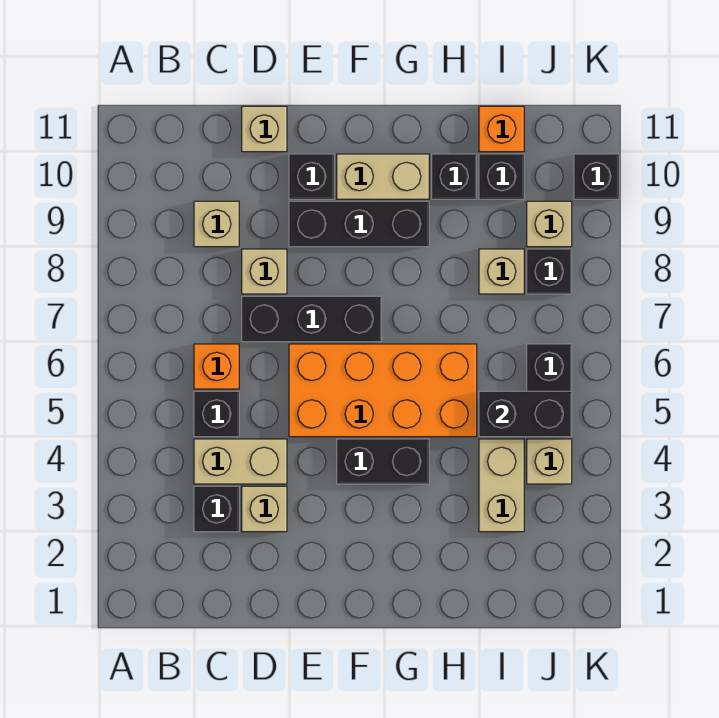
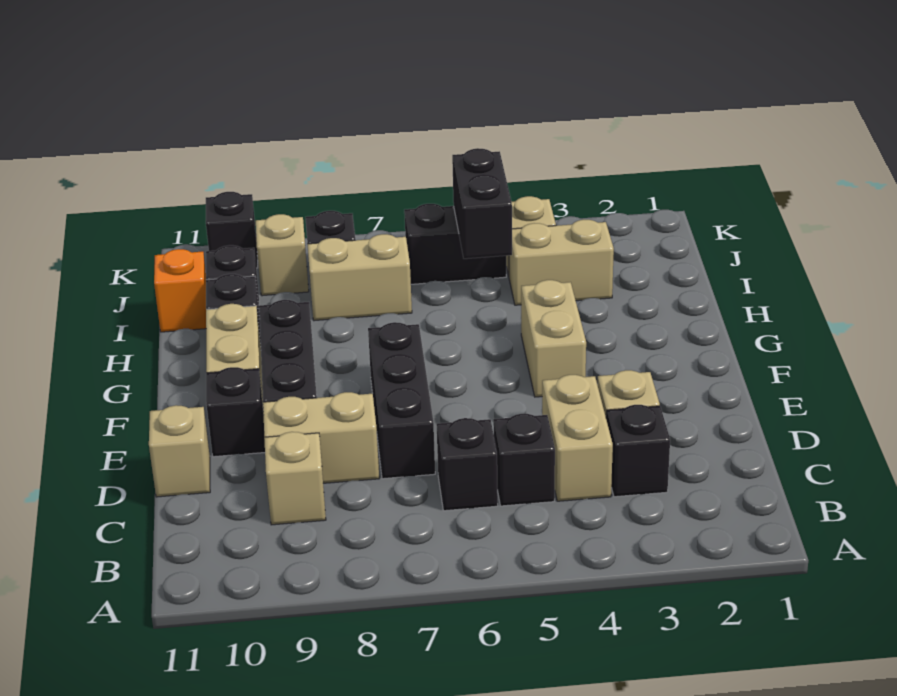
orange brick C6 level 1 -> black brick C6 level 1
tan brick D8 level 1 -> tan brick D8:D9 level 1
orange brick E5:H6 level 1 -> none
black brick F4:G4 level 1 -> tan brick F4:G4 level 1
tan brick I8 level 1 -> tan brick I7:I8 level 1

